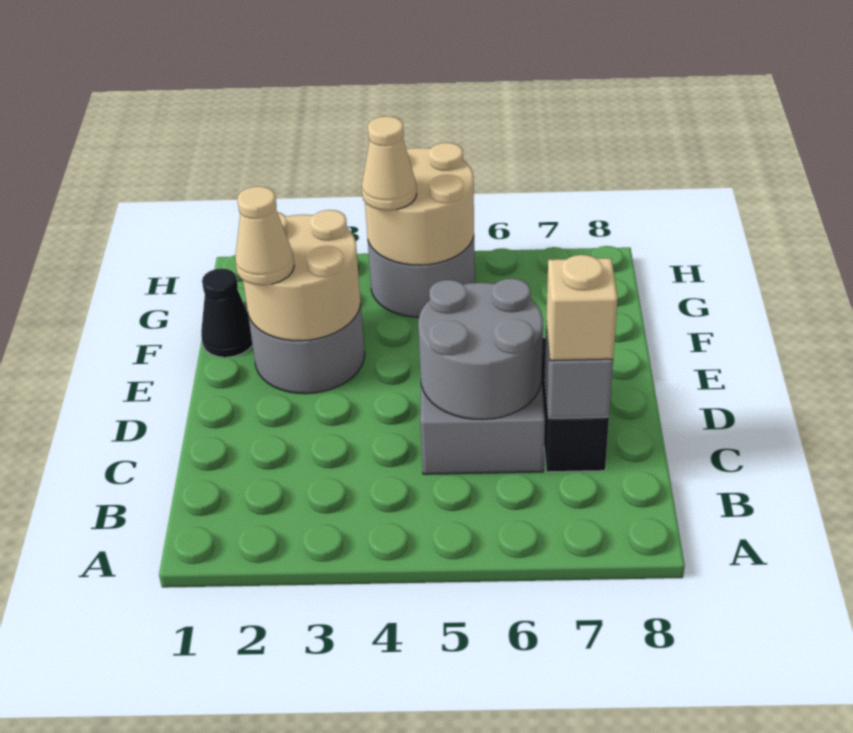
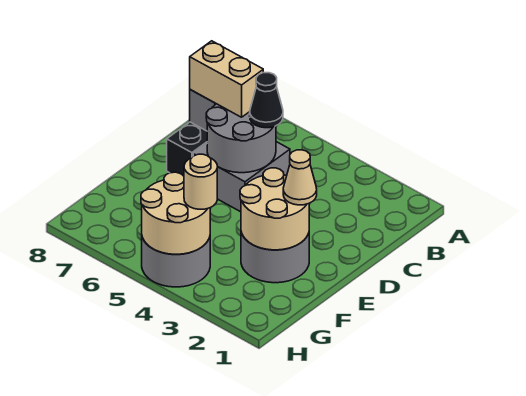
tan brick C7 level 3 -> tan brick C6:C7 level 3
black cone F1 level 1 -> black cone C5 level 3
tan cone G4 level 3 -> tan round brick G4 level 3

